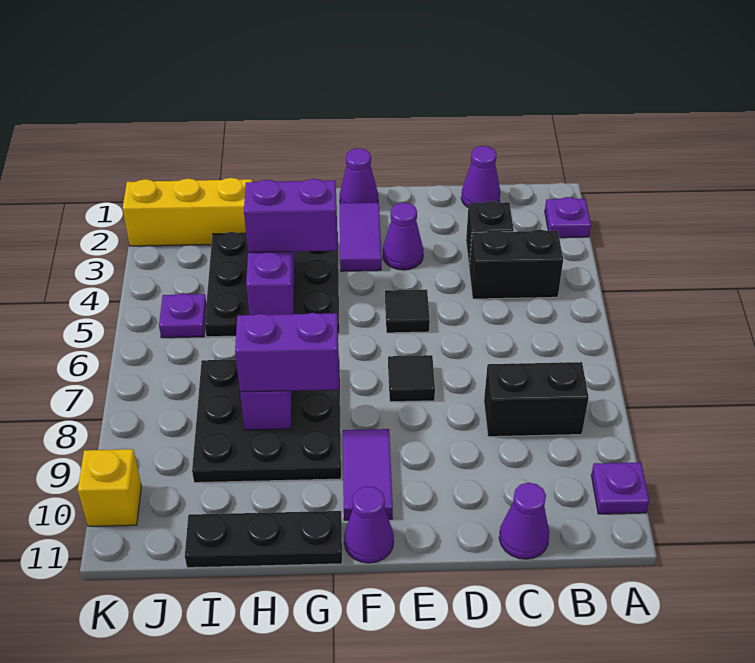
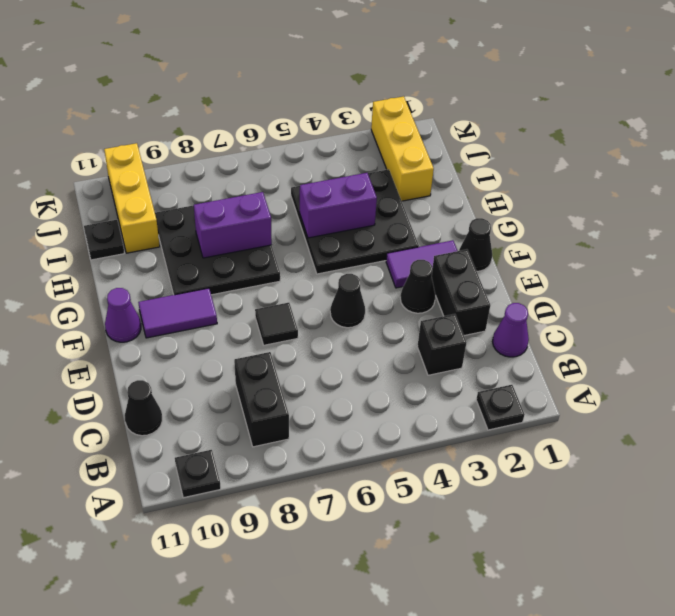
purple plate A2 level 1 -> black plate A2 level 1
purple plate A10 level 1 -> black plate A10 level 1
black brick B4:C4 level 1 -> black brick D2:E2 level 1
purple cone C11 level 1 -> black cone C11 level 1
purple cone E3 level 1 -> black cone E3 level 1
black tile E5 level 1 -> black cone E5 level 1
purple cone F1 level 1 -> black cone F1 level 1
purple brick G4:H4 level 3 -> none
purple brick G8:H8 level 3 -> none
black plate G11:I11 level 1 -> black plate I11 level 1
purple plate J5 level 1 -> none
yellow brick K10 level 1 -> yellow brick I10:K10 level 1

